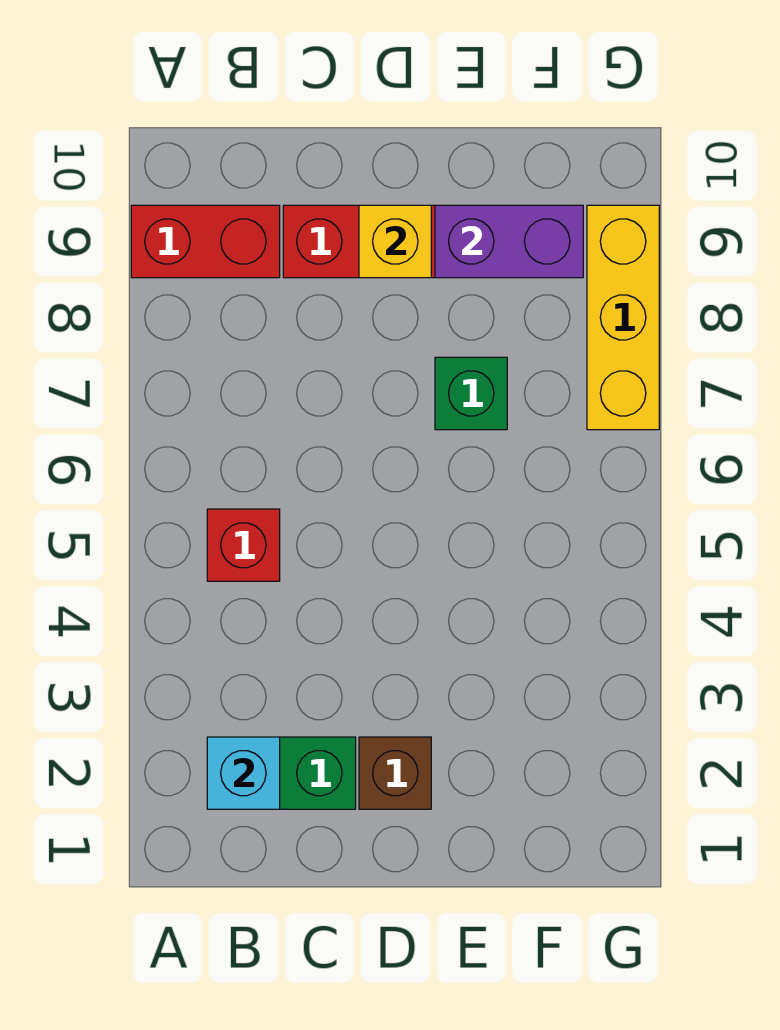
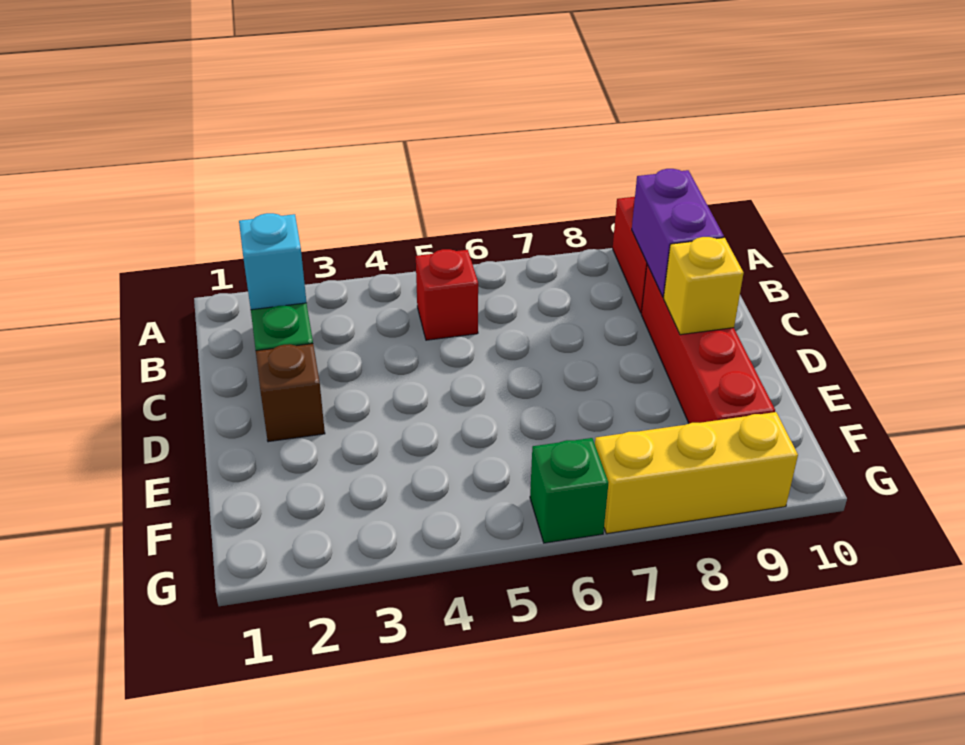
green brick E7 level 1 -> green brick G6 level 1
purple brick E9:F9 level 2 -> purple brick B9:C9 level 2

